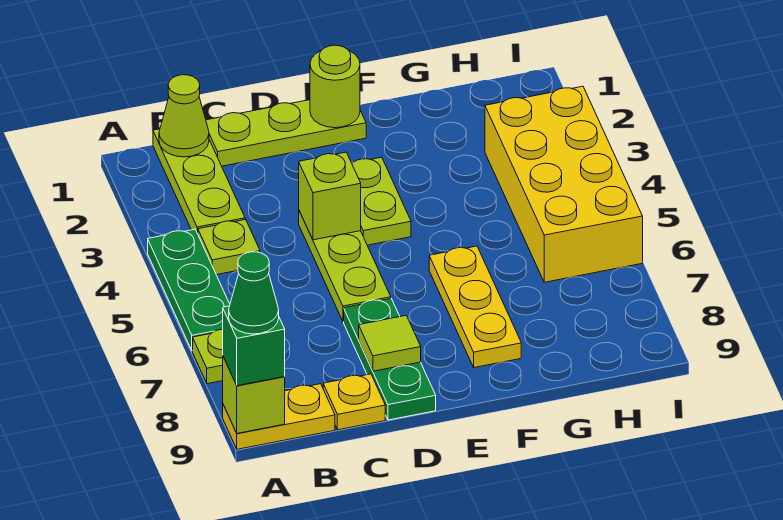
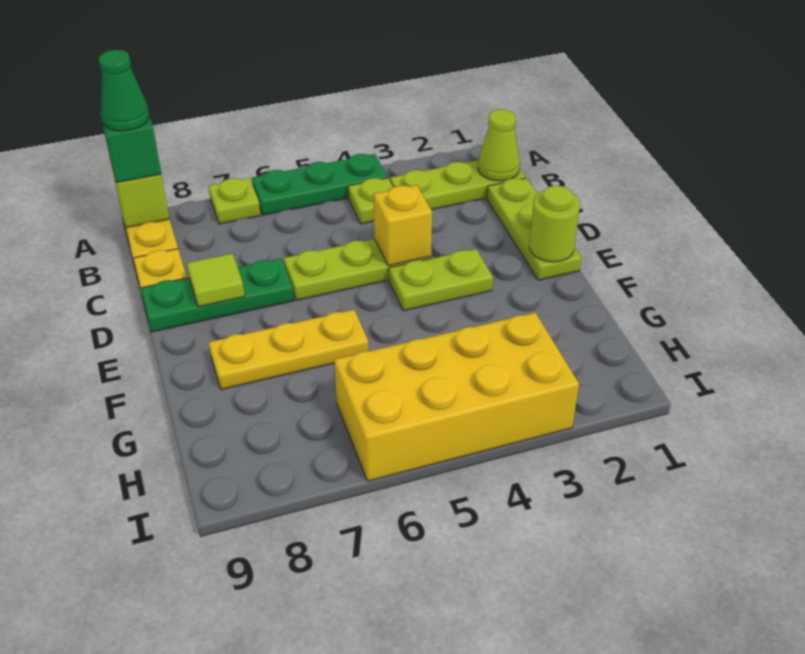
lime brick D4 level 2 -> yellow brick D4 level 2

